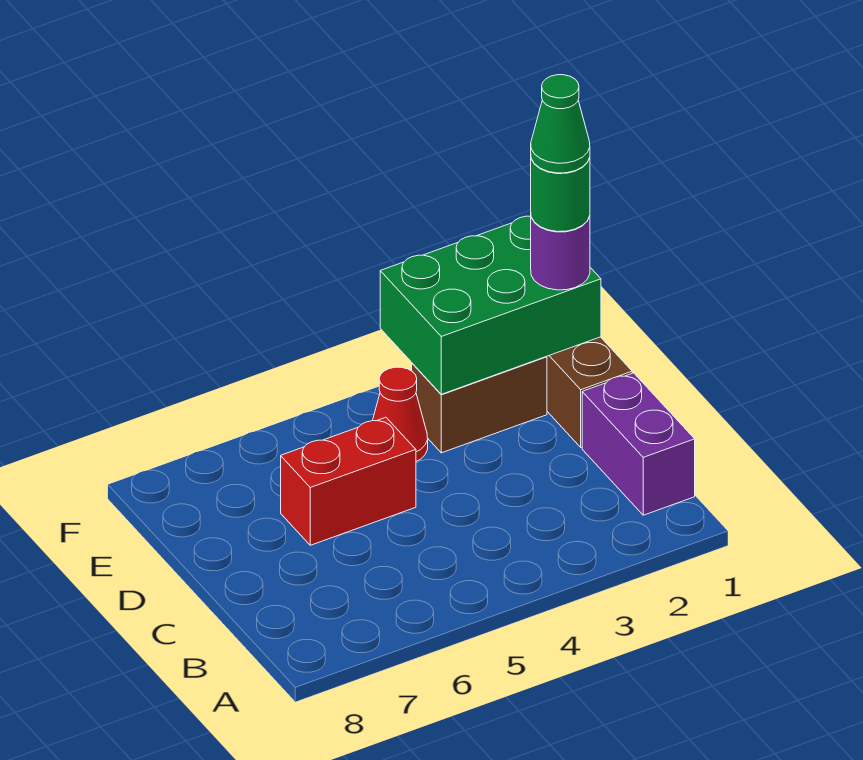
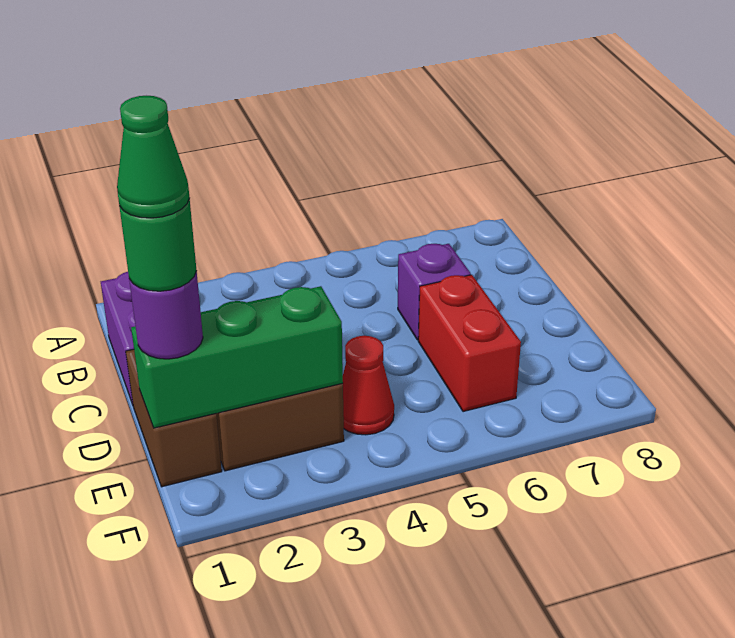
none -> purple brick C6 level 1
red brick D5:D6 level 1 -> red brick D6:E6 level 1
green brick E1:F3 level 2 -> green brick E1:E3 level 2

